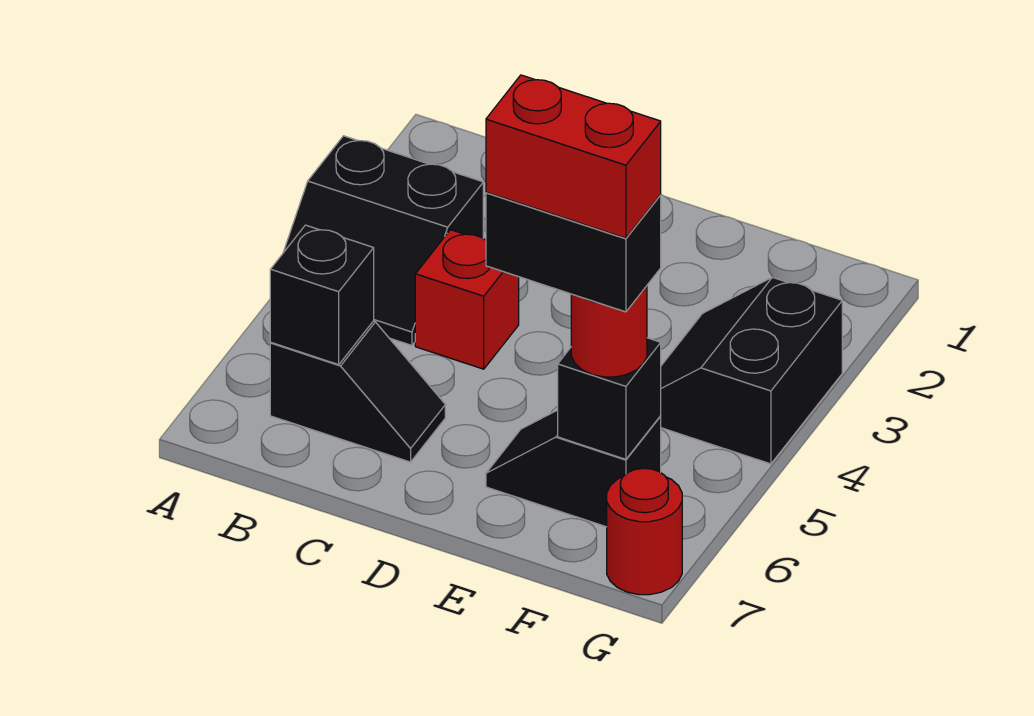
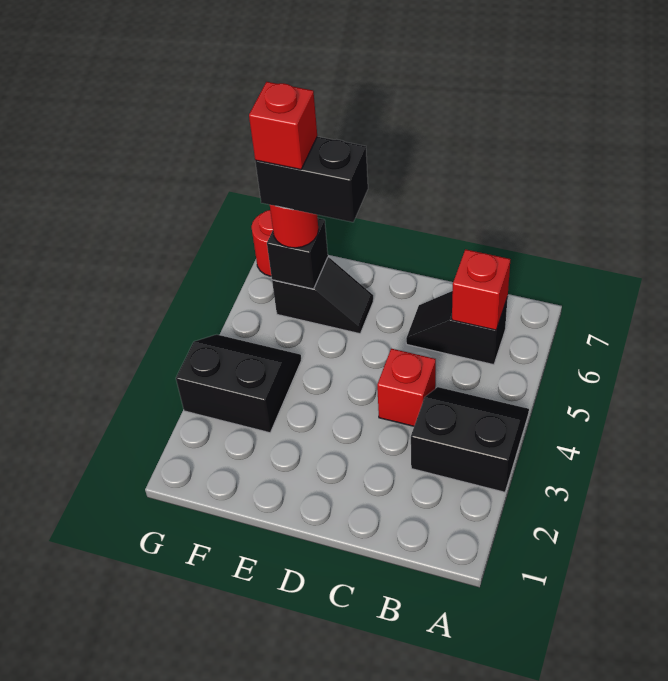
black brick B6 level 2 -> red brick B6 level 2
red brick E6:F6 level 5 -> red brick F6 level 5
black slope F3:G4 level 1 top G -> black slope F3:G4 level 1 top 3

